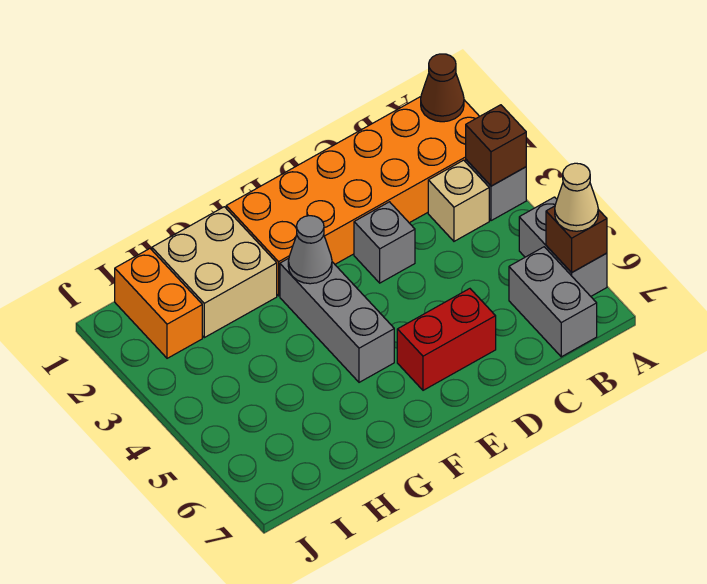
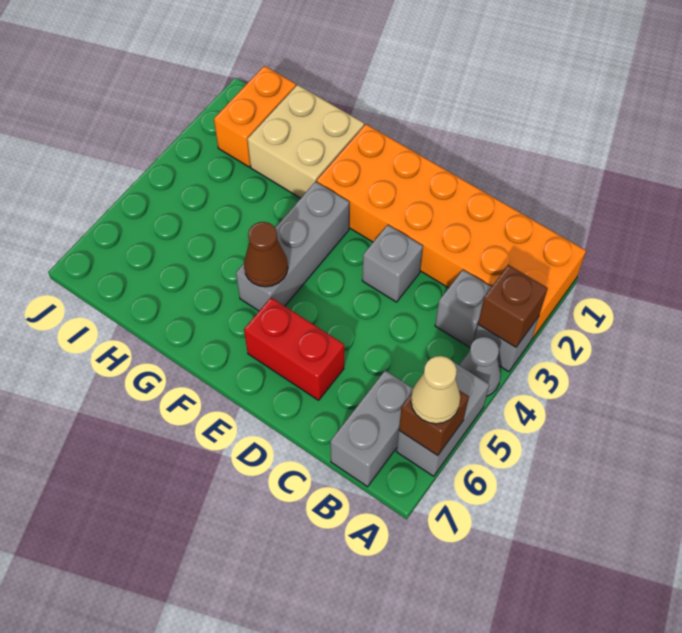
brown cone A1 level 2 -> brown cone F5 level 2
tan brick B3 level 1 -> grey brick B3 level 1
grey cone F3 level 2 -> grey cone A4 level 1

